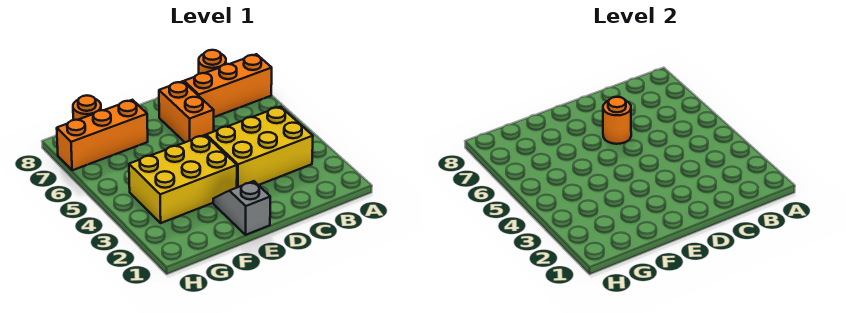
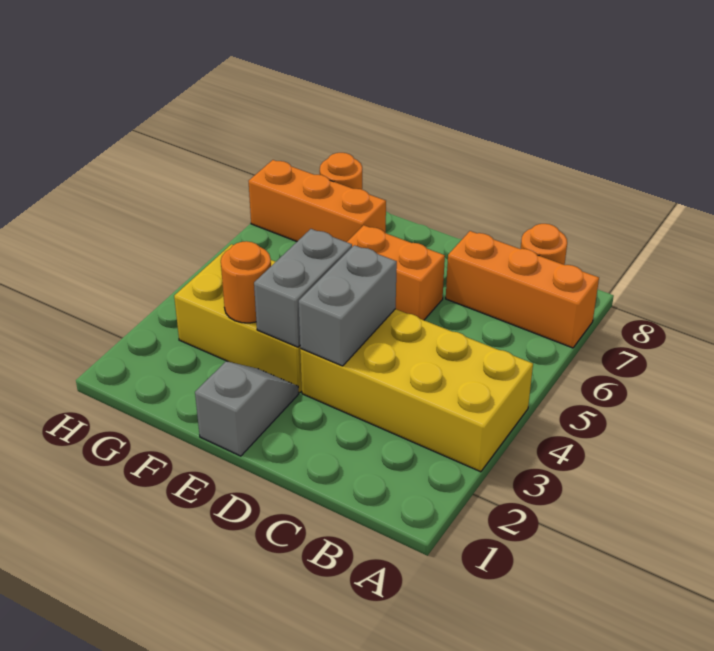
yellow brick B3:D4 level 1 -> yellow brick A3:D4 level 1
none -> grey brick D3:D4 level 2
orange brick D6:D7 level 1 -> orange brick D6:E6 level 1
orange round brick D6 level 2 -> orange round brick F3 level 2
none -> grey brick E3:E4 level 2

